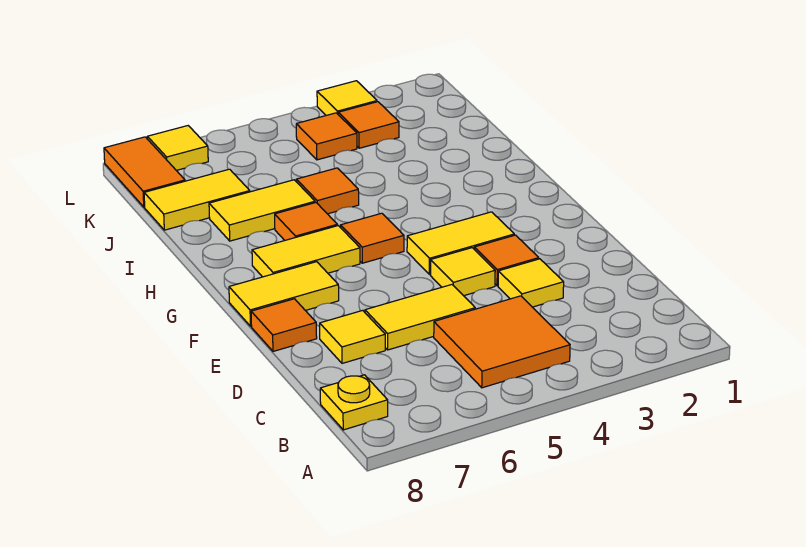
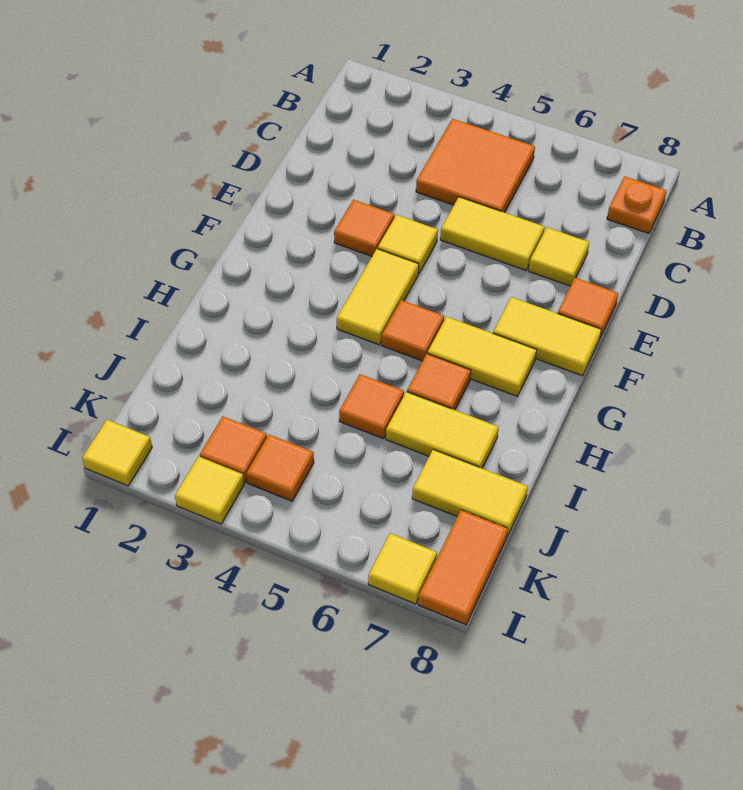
yellow plate B8 level 1 -> orange plate B8 level 1
yellow tile D3 level 1 -> yellow tile L1 level 1
yellow tile F3:F4 level 1 -> yellow tile F4:G4 level 1

